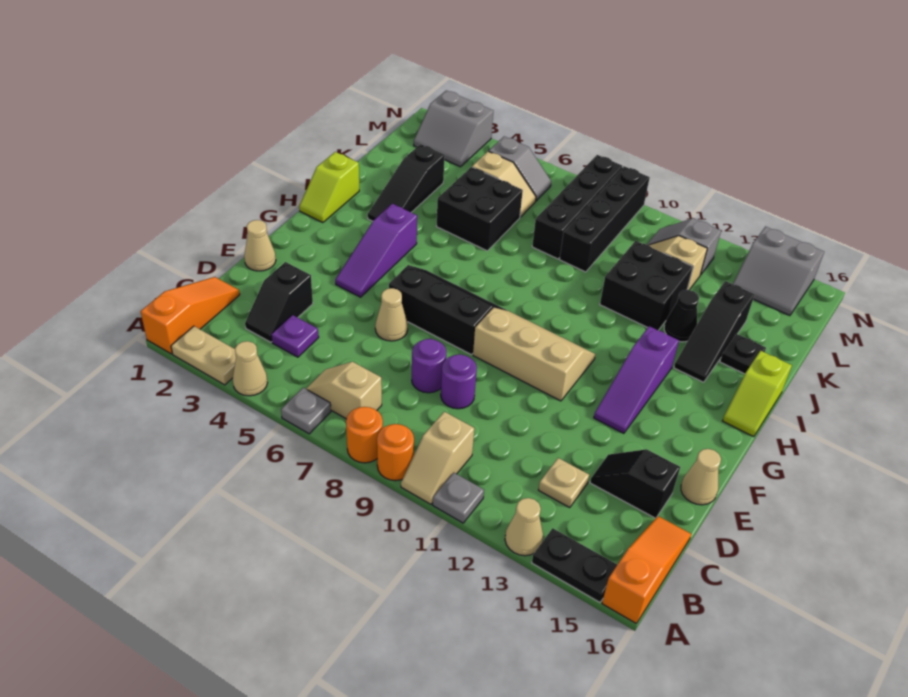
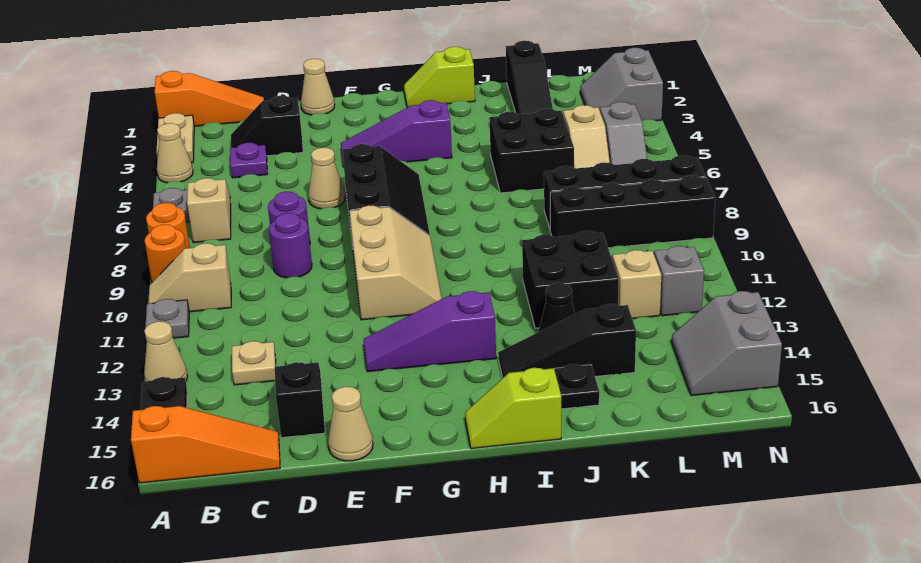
black slope I3:K3 level 1 top K -> black slope K1:K3 level 1 top 1

